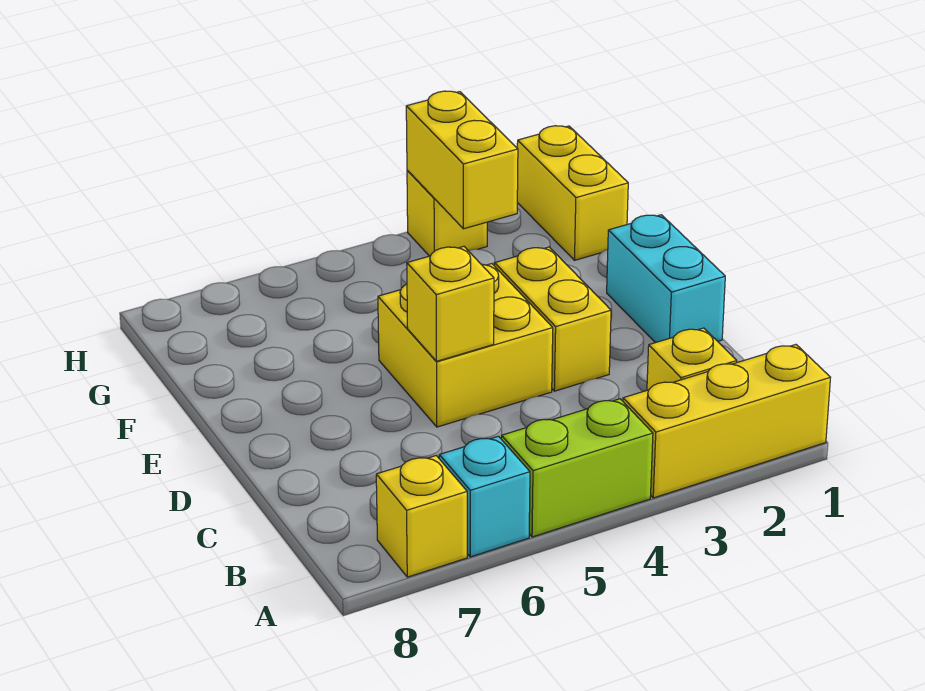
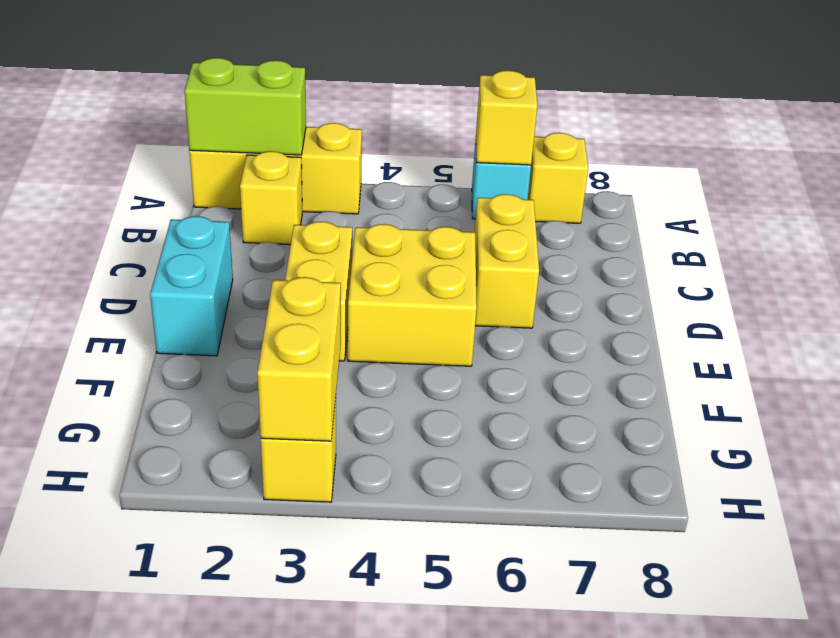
lime brick A4:A5 level 1 -> lime brick A1:A2 level 2
yellow brick D5 level 2 -> yellow brick A6 level 2
yellow brick G1:H1 level 1 -> yellow brick C6:D6 level 1

